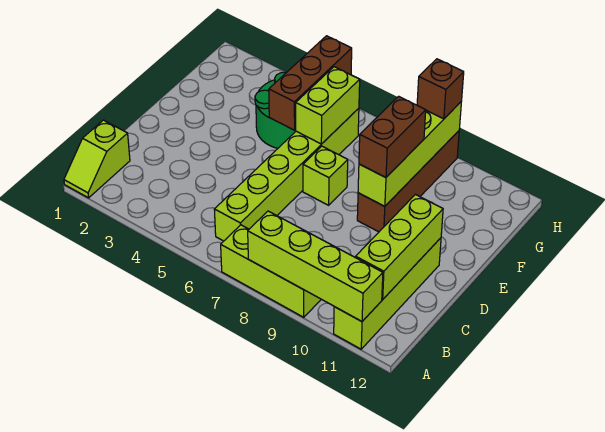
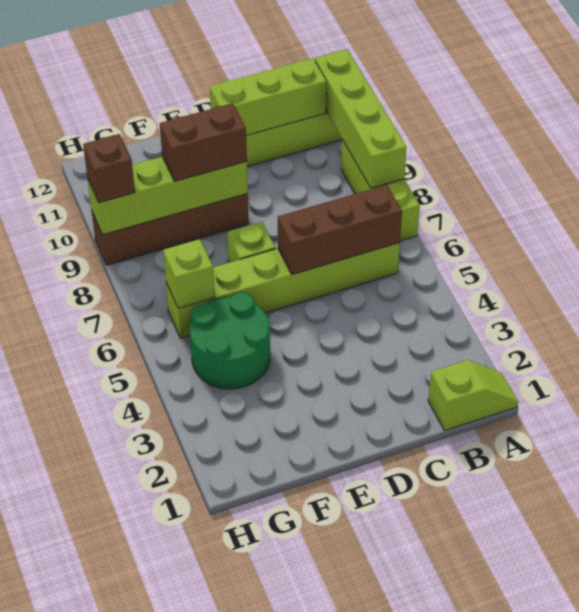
brown brick F5:H5 level 2 -> brown brick B6:D6 level 2
lime brick F6:G6 level 2 -> lime brick G6 level 2

